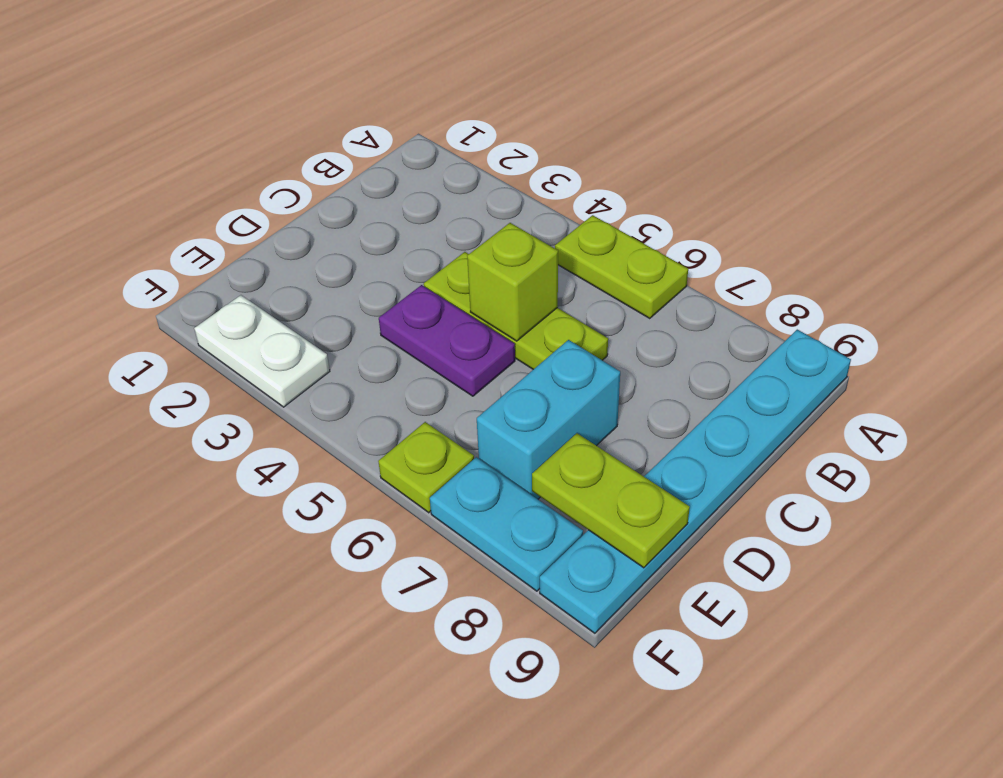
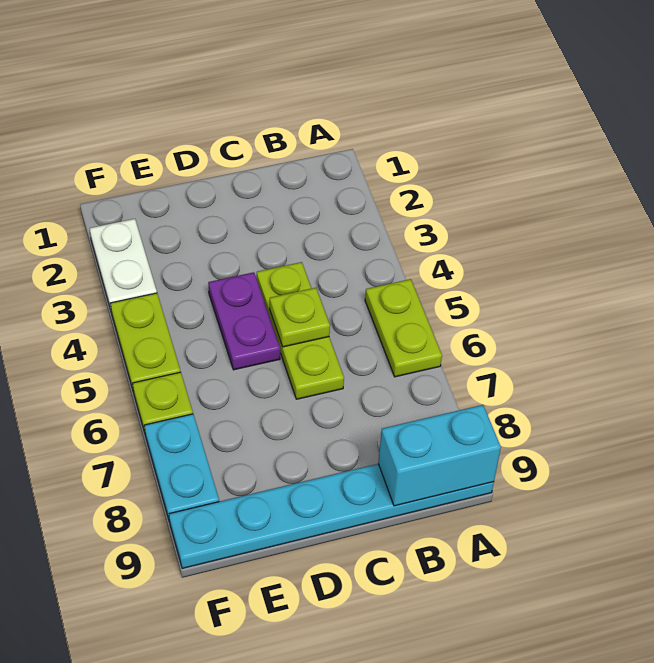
lime brick C5 level 2 -> lime plate C5 level 2
cyan brick D7:E7 level 1 -> cyan brick A9:B9 level 2
lime plate E8:E9 level 2 -> lime plate F4:F5 level 1

